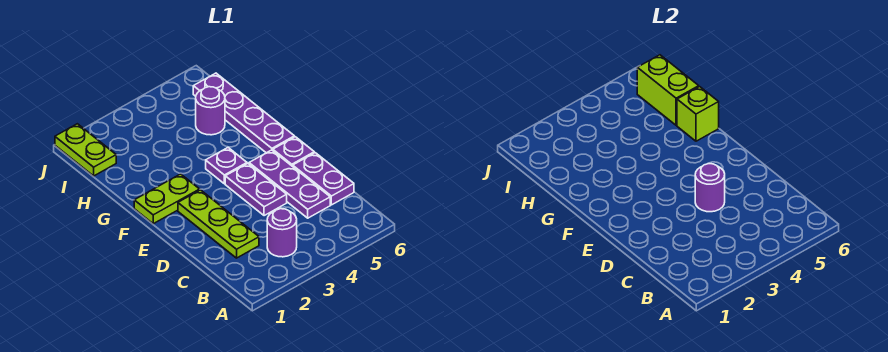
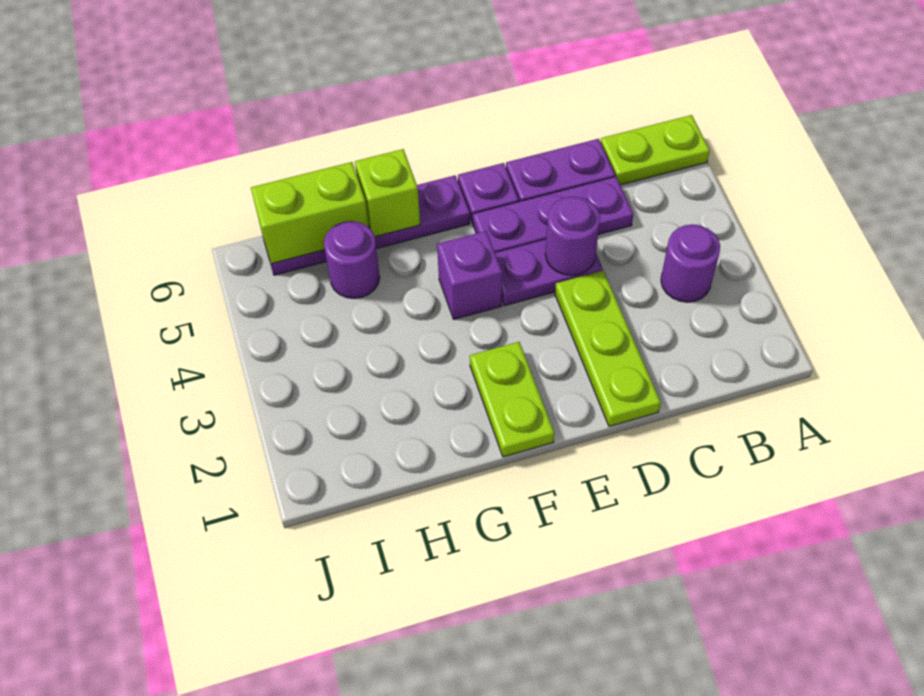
lime plate C2:E2 level 1 -> lime plate D1:D3 level 1
purple plate F4 level 1 -> purple brick F4 level 1
lime plate I1:J1 level 1 -> lime plate A6:B6 level 1

